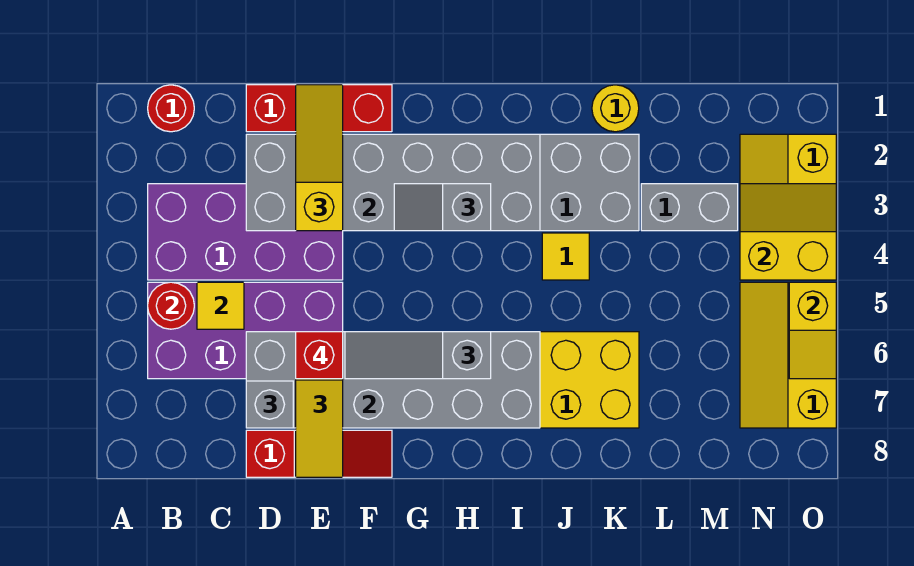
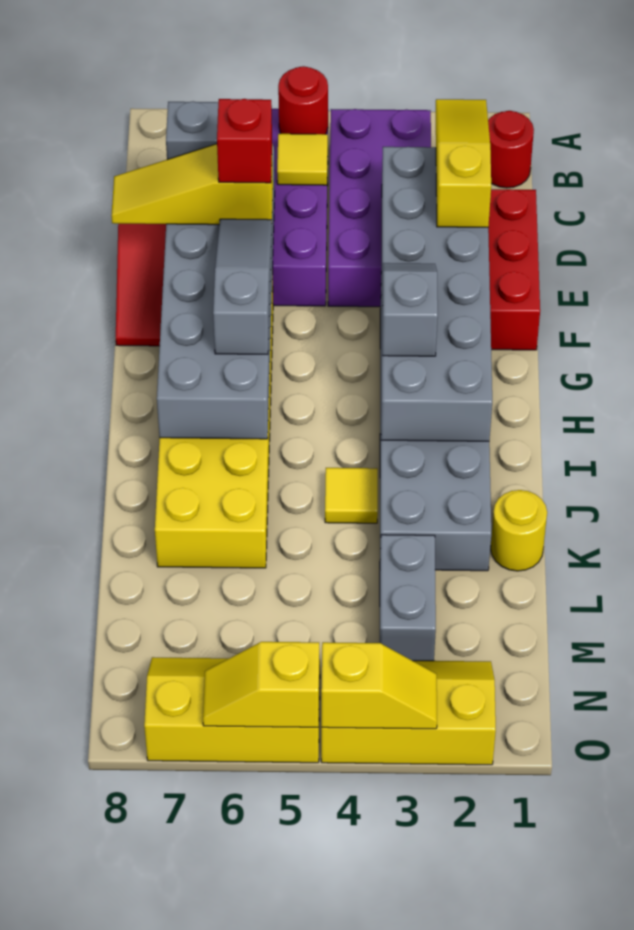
yellow slope E1:E3 level 3 top 3 -> yellow slope C2:E2 level 3 top E
yellow slope N3:O4 level 2 top 4 -> yellow slope O3:O4 level 2 top 4

